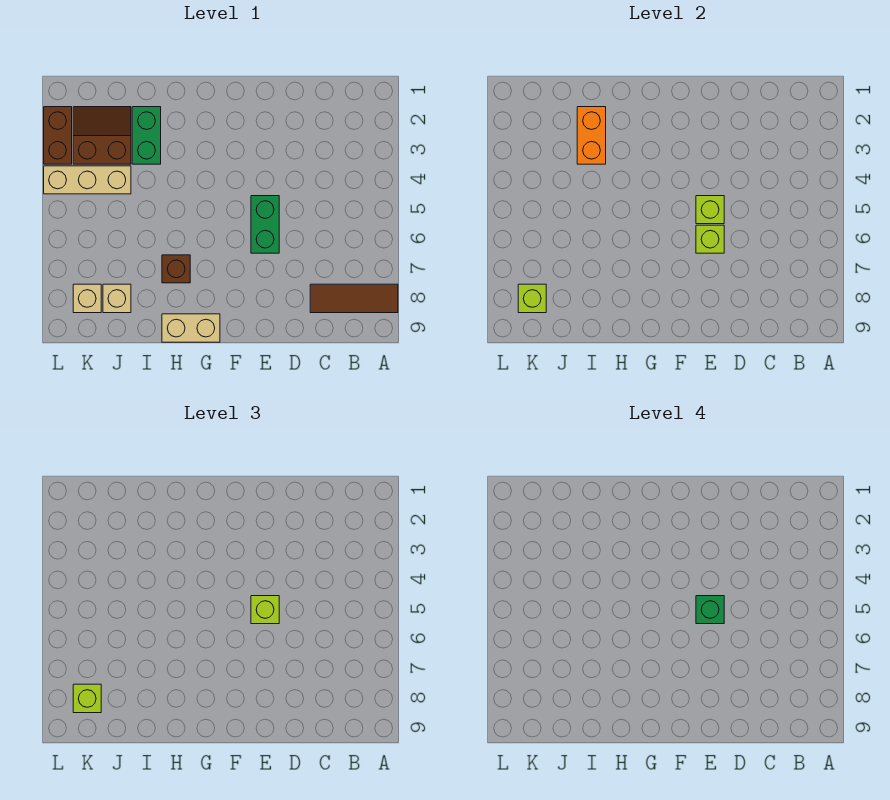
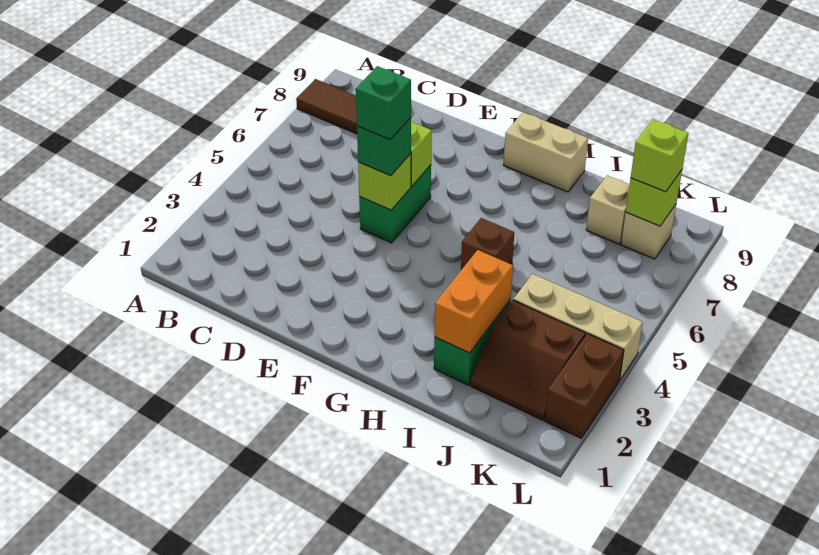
lime brick E5 level 3 -> green brick E5 level 3
brown brick H7 level 1 -> brown brick H5 level 1

